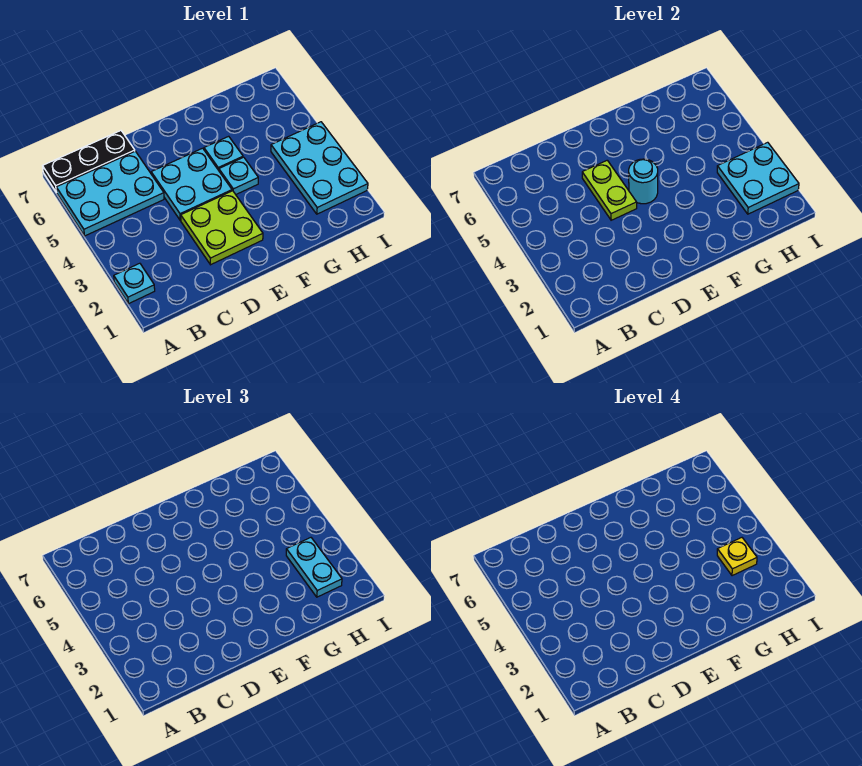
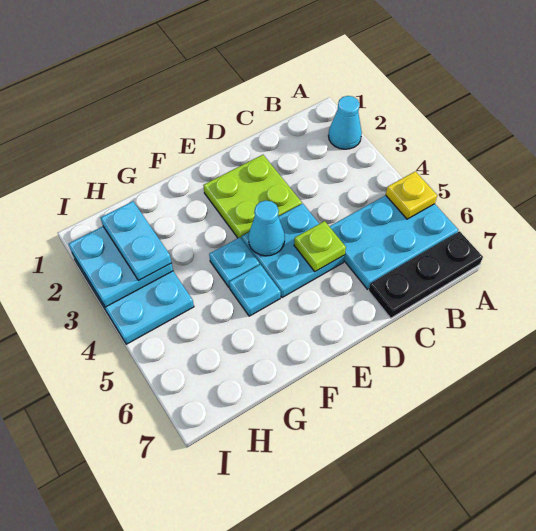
cyan plate A2 level 1 -> cyan cone A2 level 1
lime plate D4:D5 level 2 -> lime plate D5 level 2
cyan round brick E4 level 2 -> cyan cone E4 level 2
yellow plate H3 level 4 -> yellow plate A5 level 2

